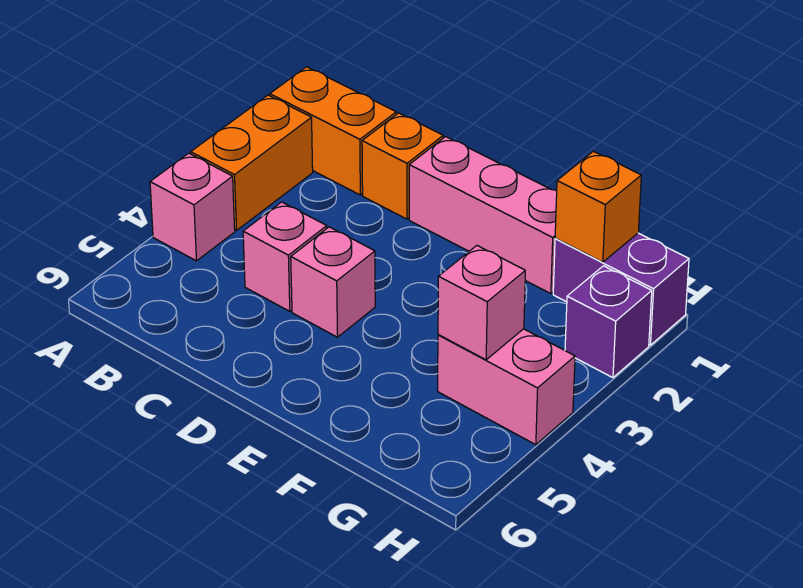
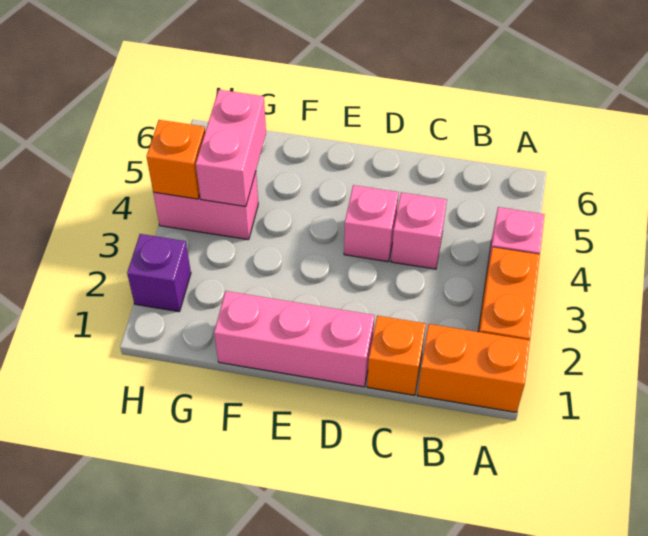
purple brick G1:H1 level 1 -> none
orange brick G1 level 2 -> orange brick H4 level 2
pink brick G4 level 2 -> pink brick G4:G5 level 2

